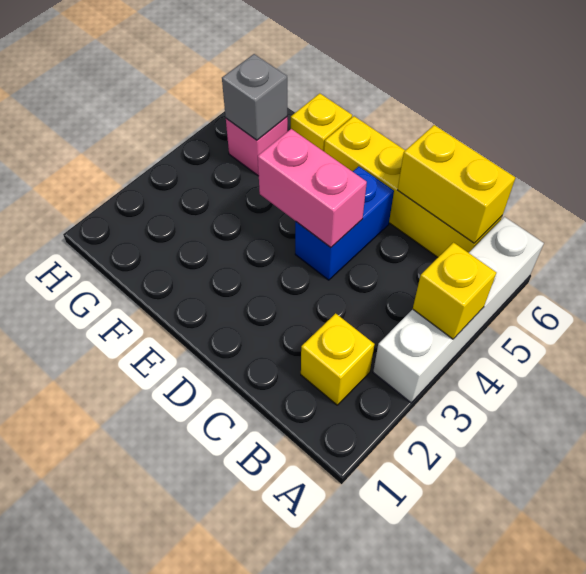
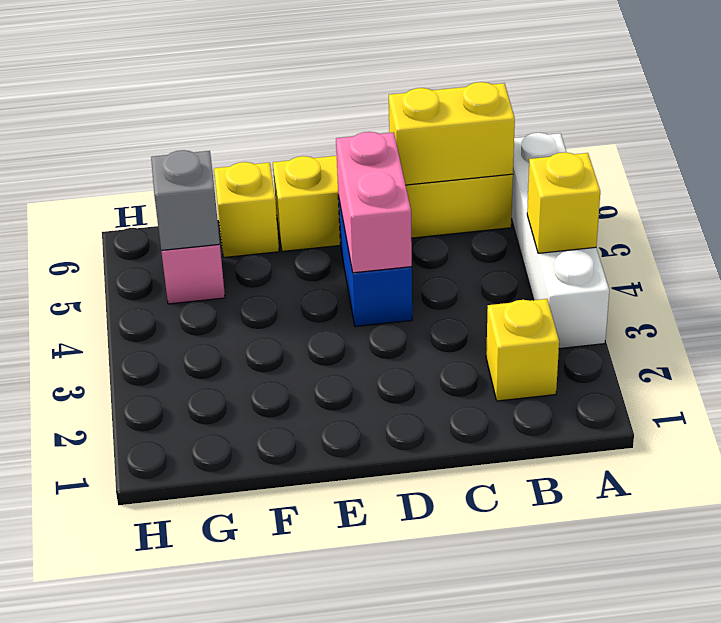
pink brick D4:E4 level 2 -> pink brick D4:D5 level 2

